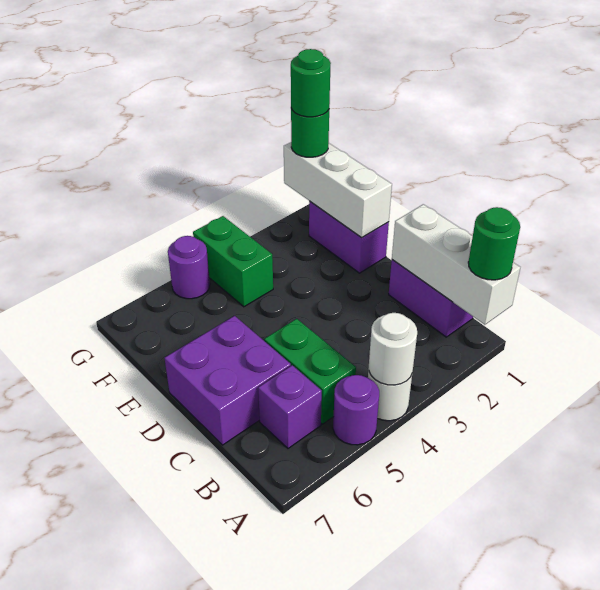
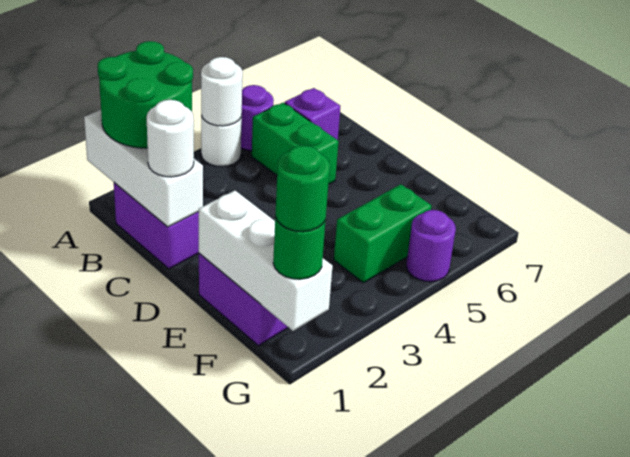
green round brick A1 level 3 -> green round brick A1:B2 level 3
none -> white round brick C1 level 3
purple brick C6:D7 level 1 -> none
green brick F4:G4 level 1 -> green brick F4:F5 level 1

